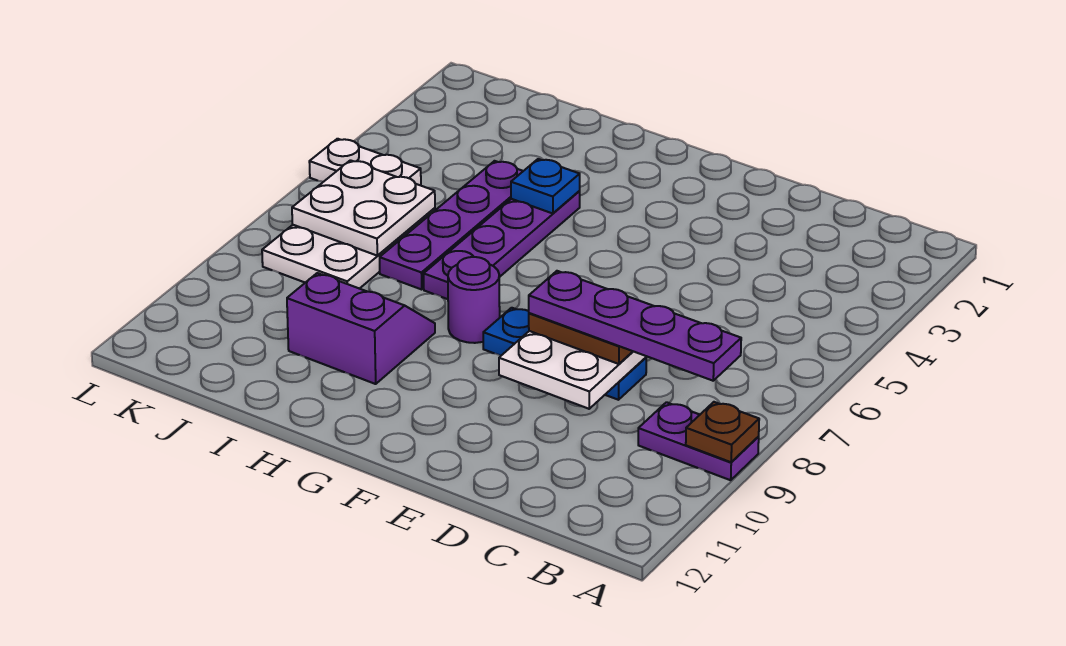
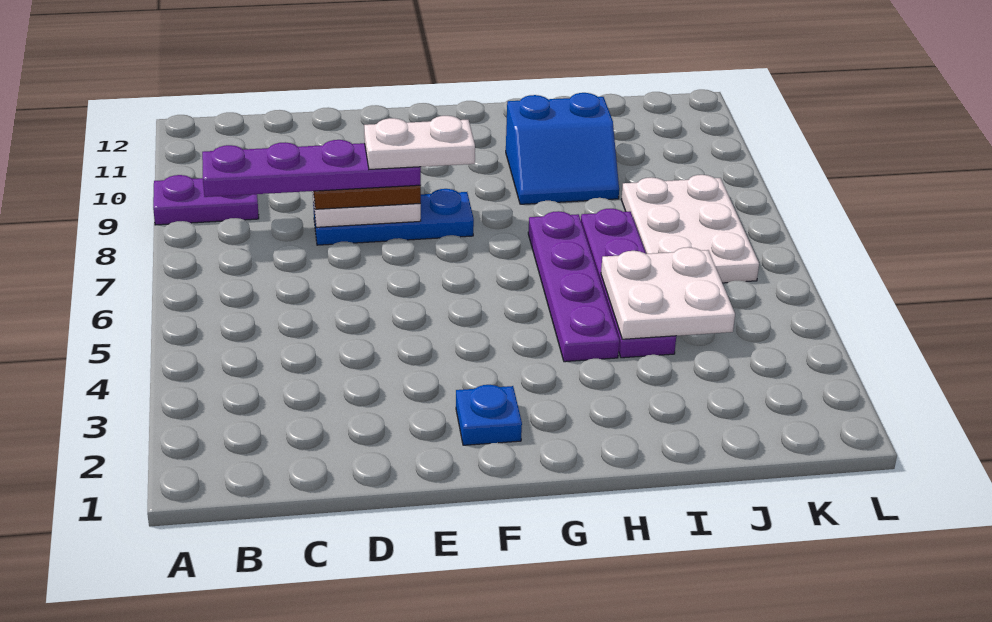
brown plate A9 level 2 -> none
purple round brick G8 level 1 -> none
blue plate H4 level 2 -> blue plate F2 level 1
purple slope H9:I10 level 1 top 10 -> blue slope H9:I10 level 1 top 10
white plate J6:K7 level 2 -> white plate I4:J5 level 2
white plate K5:L5 level 1 -> white plate E8:F8 level 5

